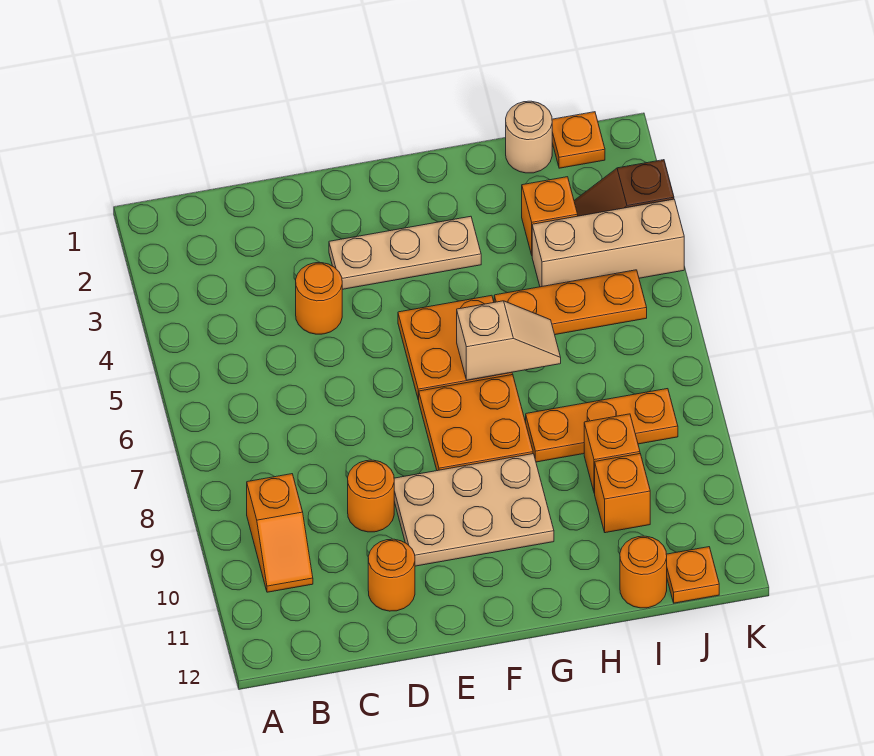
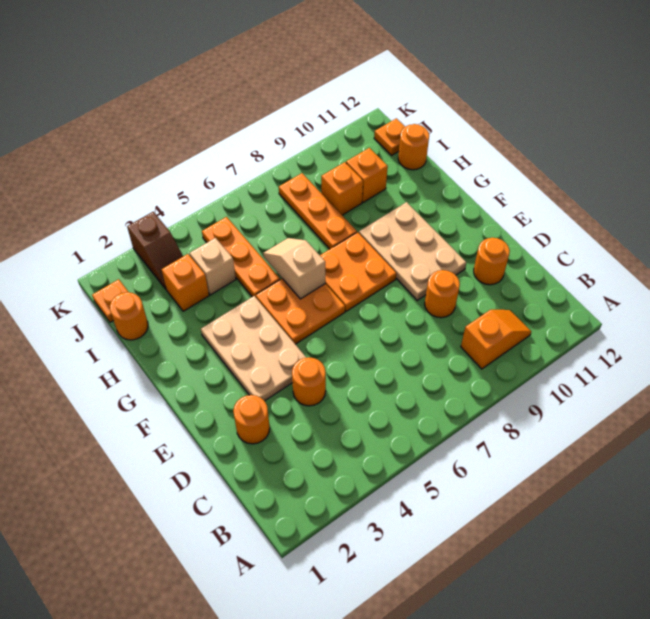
none -> orange round brick D2 level 1
tan plate E3:G3 level 1 -> tan plate E3:G4 level 1
tan round brick I1 level 1 -> orange round brick I1 level 1
tan brick I4:K4 level 1 -> tan brick I4 level 1

